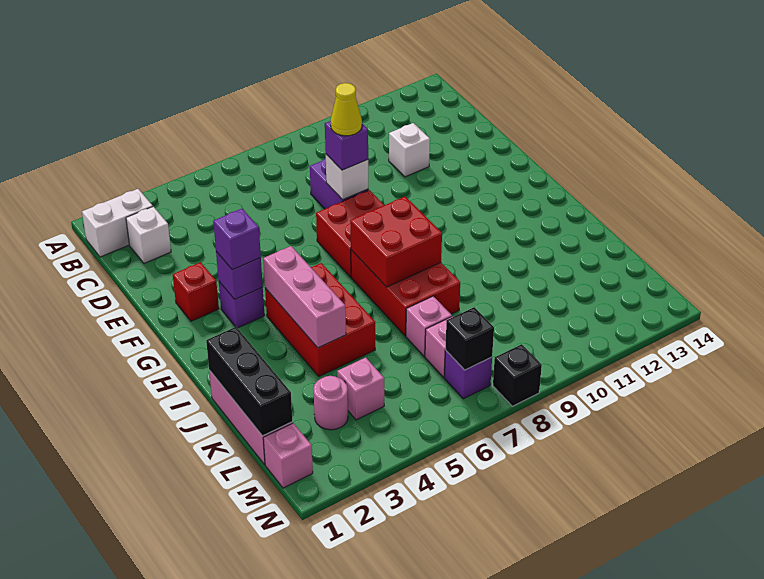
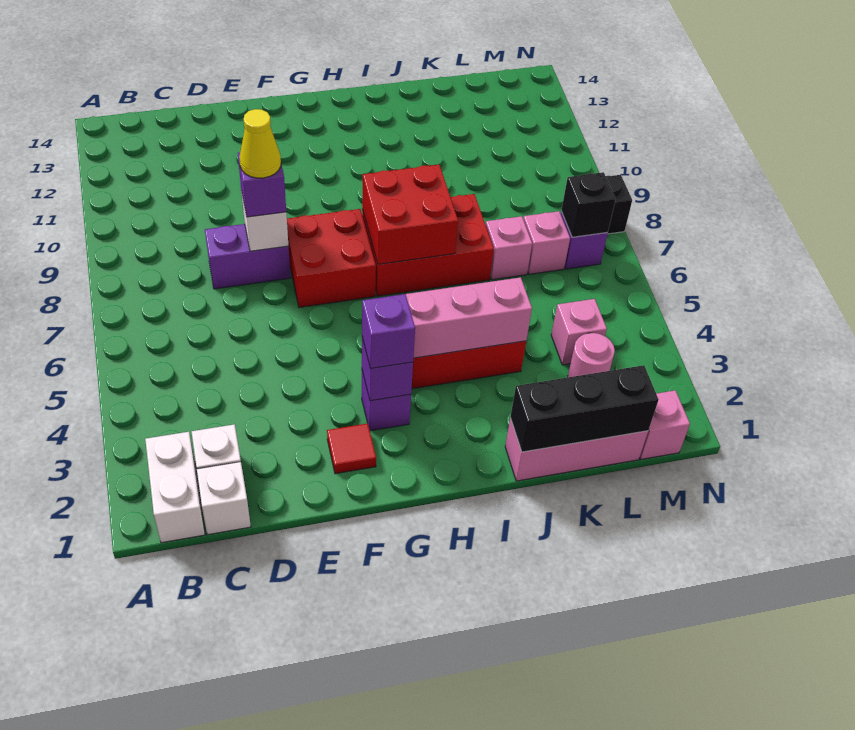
white brick D11 level 1 -> white brick C1 level 1
red brick F2 level 1 -> red tile F2 level 1

